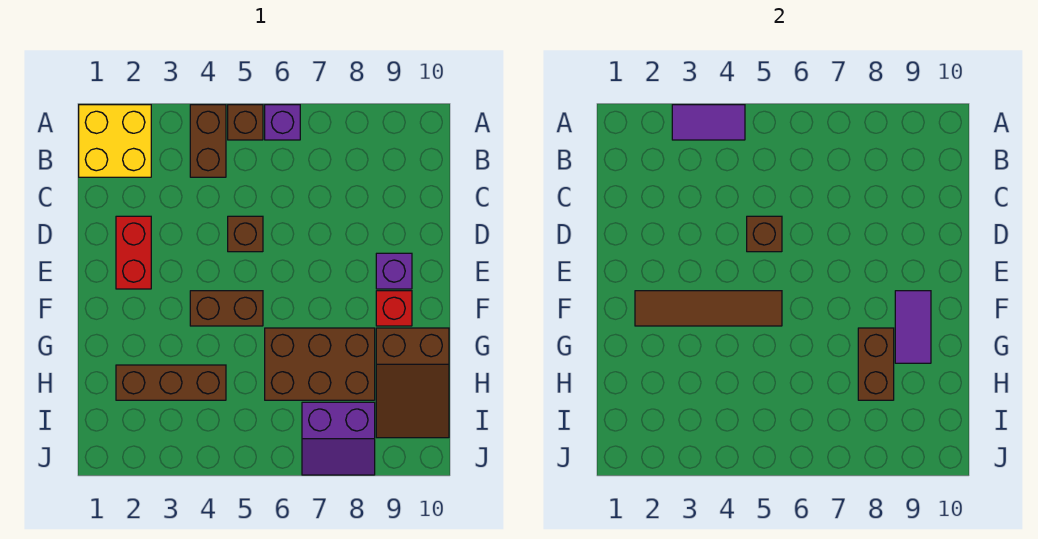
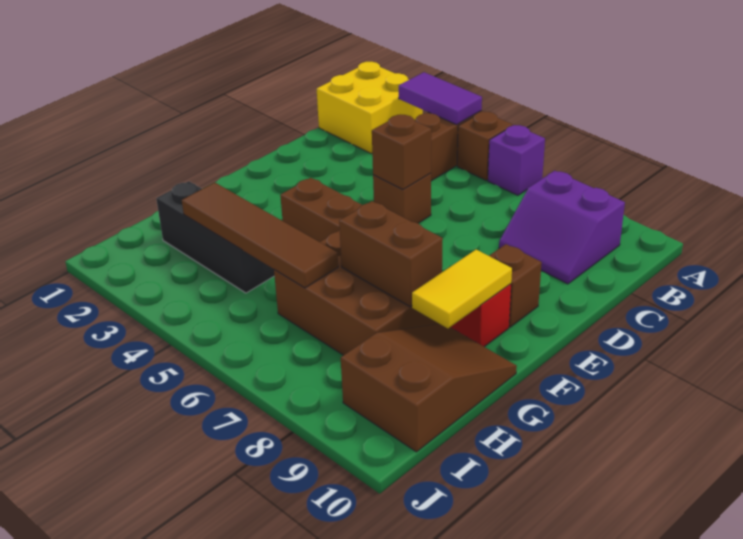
red brick D2:E2 level 1 -> none
purple brick E9 level 1 -> brown brick E9 level 1
brown tile F2:F5 level 2 -> brown tile H3:H6 level 2
purple tile F9:G9 level 2 -> yellow tile F9:G9 level 2
brown brick G8:H8 level 2 -> brown brick G7:G8 level 2
brown slope G9:I10 level 1 top G -> brown slope G9:I10 level 1 top I
brown brick H2:H4 level 1 -> black brick H2:H4 level 1
purple slope I7:J8 level 1 top I -> purple slope B8:C9 level 1 top B

